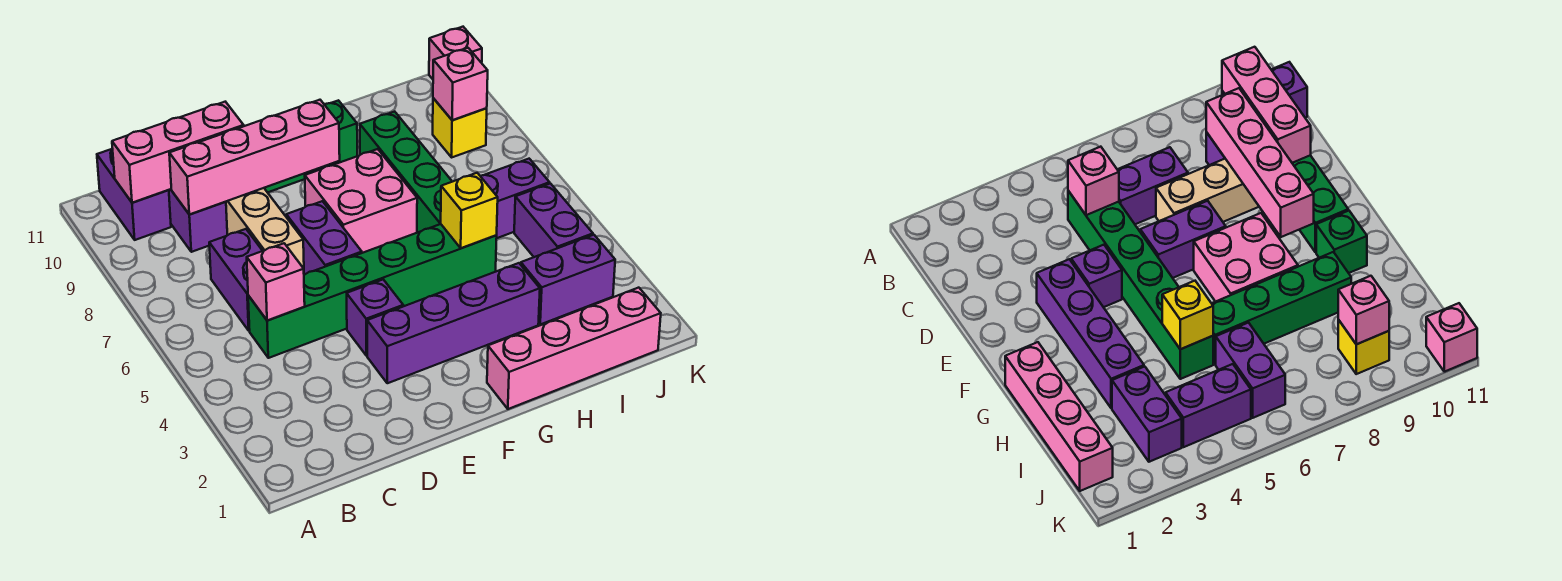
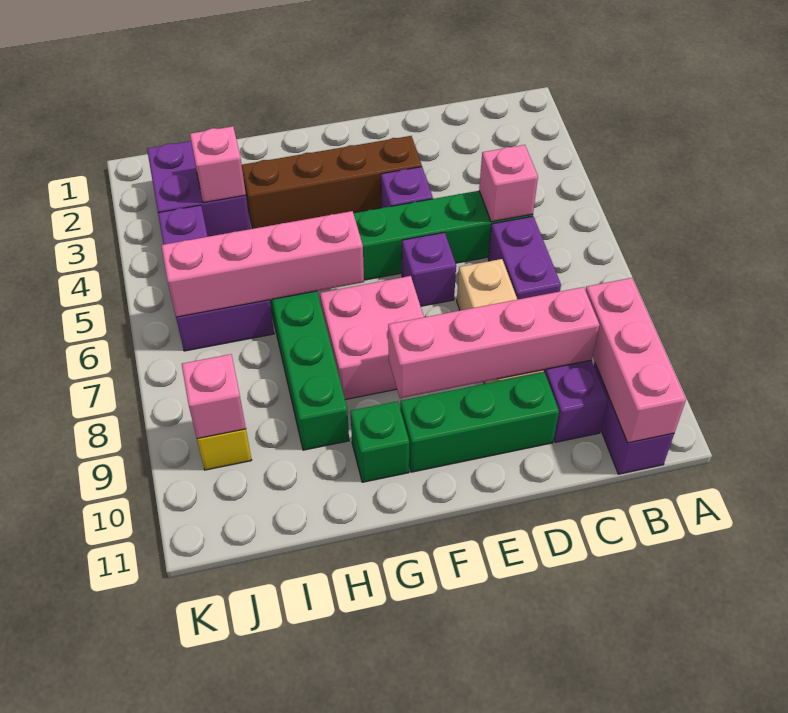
pink brick B10:D10 level 2 -> pink brick B9:B11 level 2
purple brick E3:H3 level 1 -> brown brick E3:H3 level 1
purple brick E6:E7 level 1 -> purple brick E6 level 1
pink brick G1:J1 level 1 -> pink brick G6:J6 level 2
yellow brick H5 level 2 -> none
purple brick I3:J3 level 1 -> purple brick I2:J3 level 1
pink brick K11 level 1 -> pink brick I3 level 2

